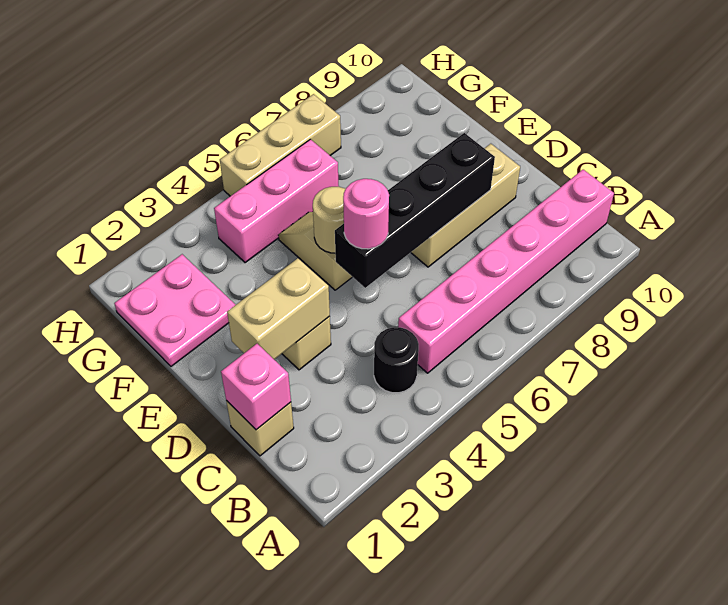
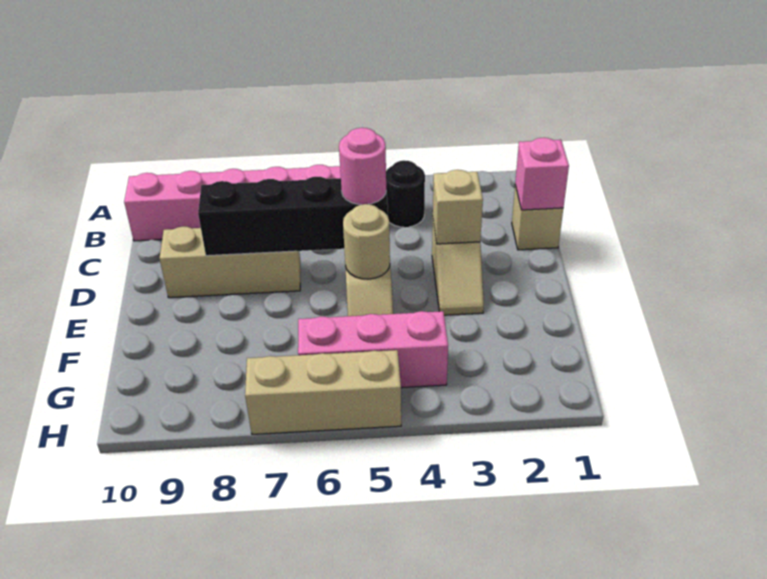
tan brick D2:D3 level 2 -> tan brick D3 level 2
pink plate F1:G2 level 1 -> none

